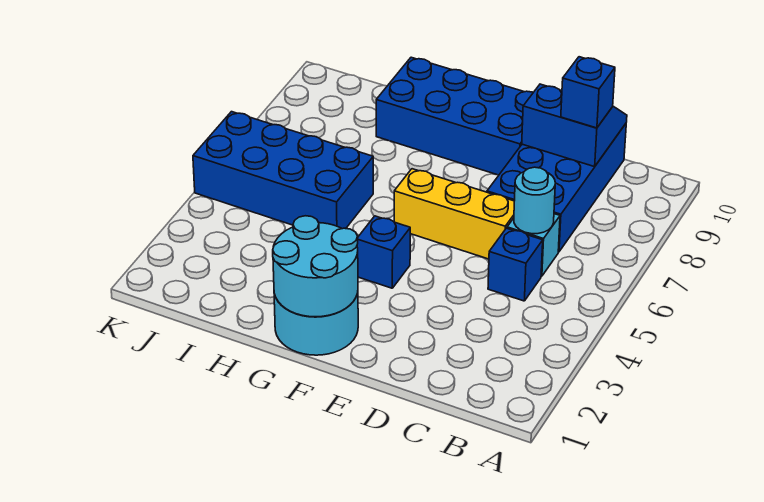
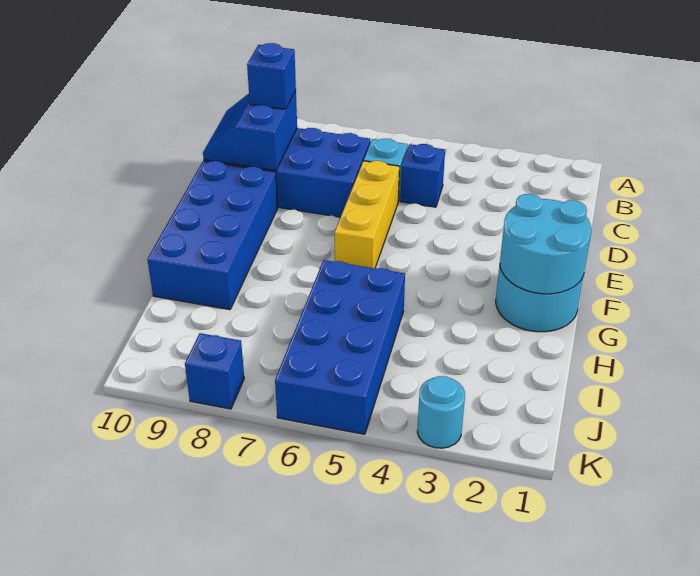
cyan round brick C6 level 2 -> cyan round brick K3 level 1
blue brick F4 level 1 -> blue brick K8 level 1

